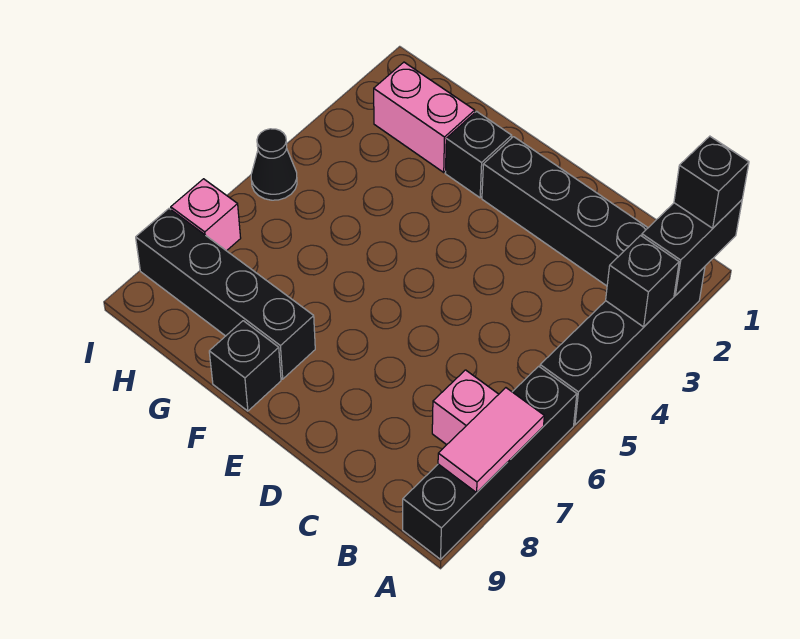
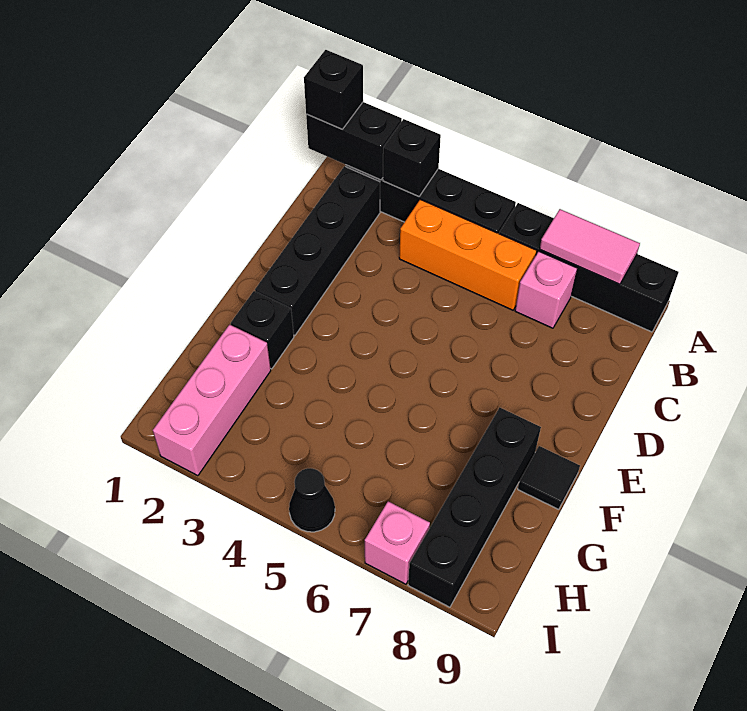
none -> orange brick B4:B6 level 1
black brick F9 level 1 -> black tile F9 level 1
pink brick G2:H2 level 1 -> pink brick G2:I2 level 1

